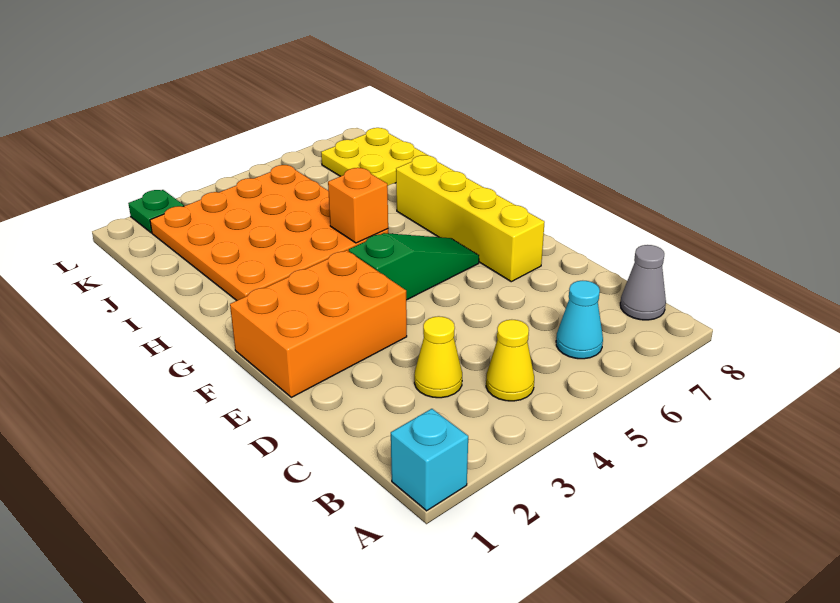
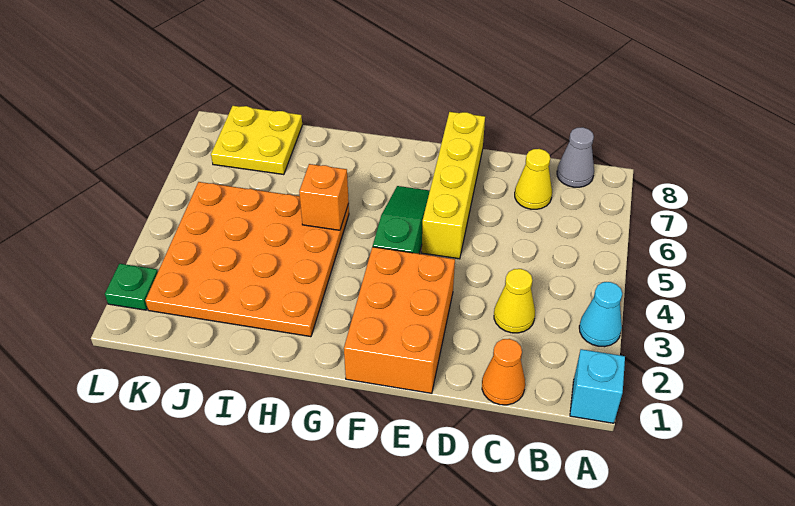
yellow cone B4 level 1 -> yellow cone C7 level 1
cyan cone B6 level 1 -> cyan cone A3 level 1
none -> orange cone C1 level 1
yellow brick E7:H7 level 1 -> yellow brick E5:E8 level 1

